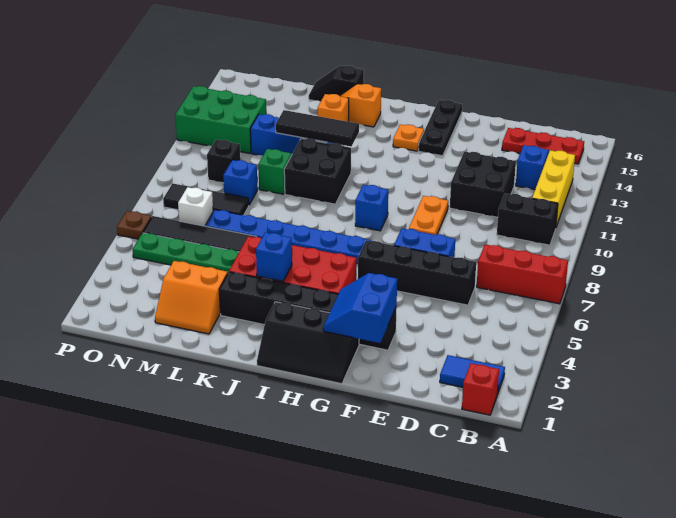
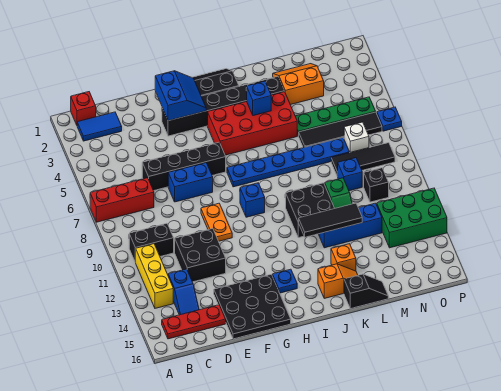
black plate G14:G16 level 1 -> black plate E14:G16 level 1
orange plate H14 level 1 -> blue plate H14 level 1
brown plate P6 level 1 -> blue plate P6 level 1

